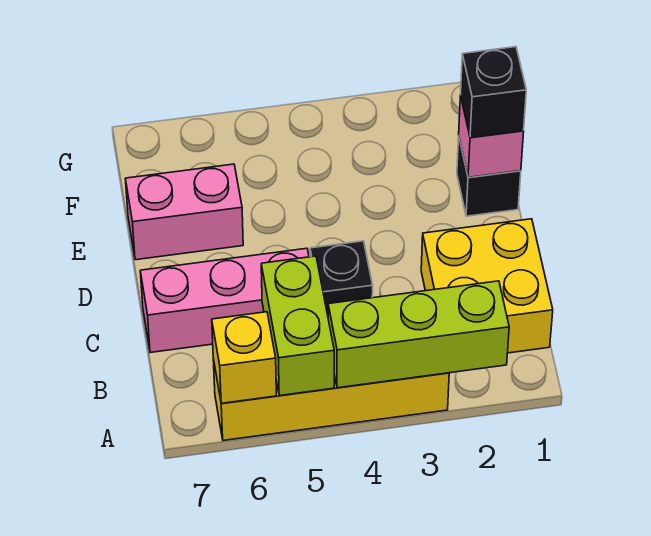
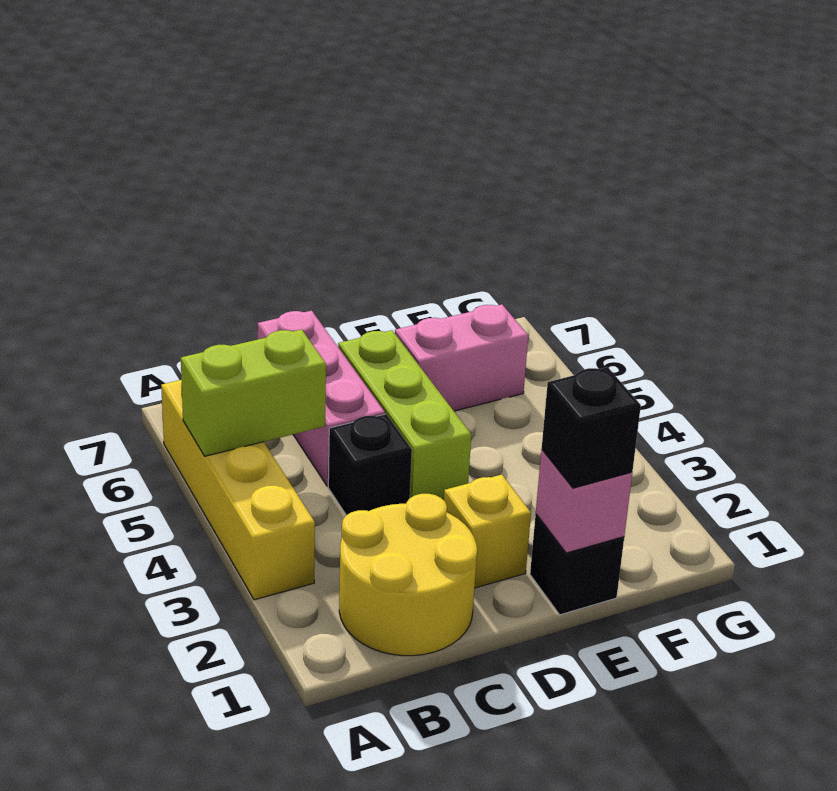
lime brick A2:A4 level 2 -> lime brick D4:D6 level 1
yellow brick A6 level 2 -> yellow brick D2 level 1
yellow brick B1:C2 level 1 -> yellow round brick B1:C2 level 1
pink brick E6:E7 level 1 -> pink brick E6:F6 level 1

